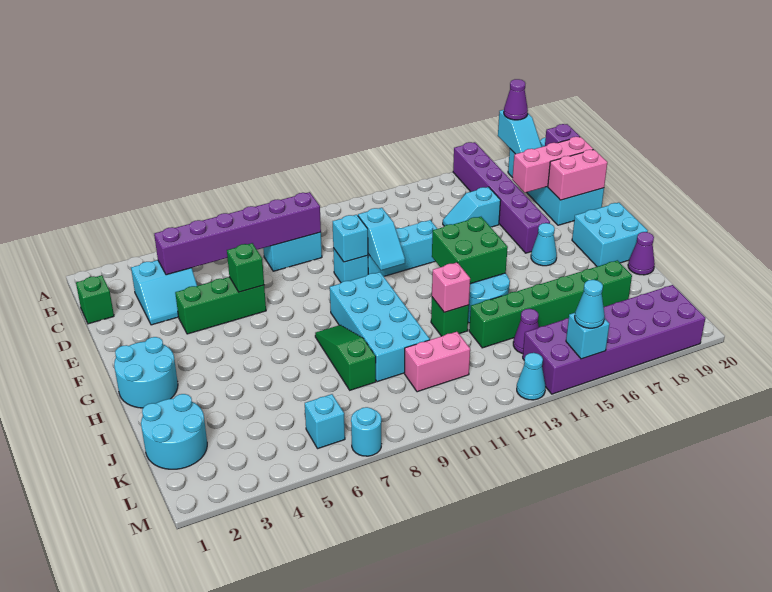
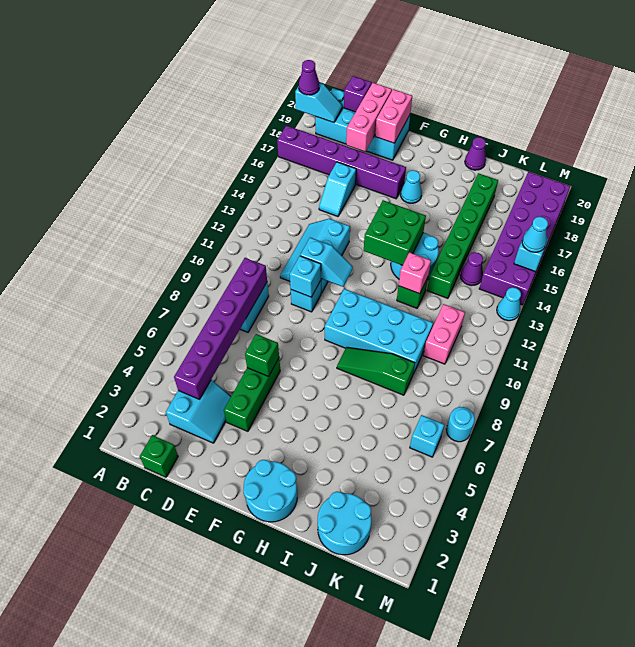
cyan brick G19:H20 level 1 -> none

